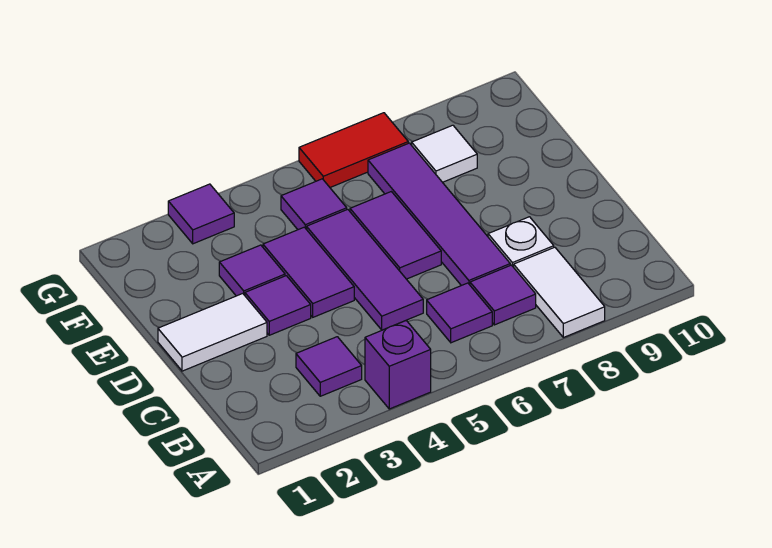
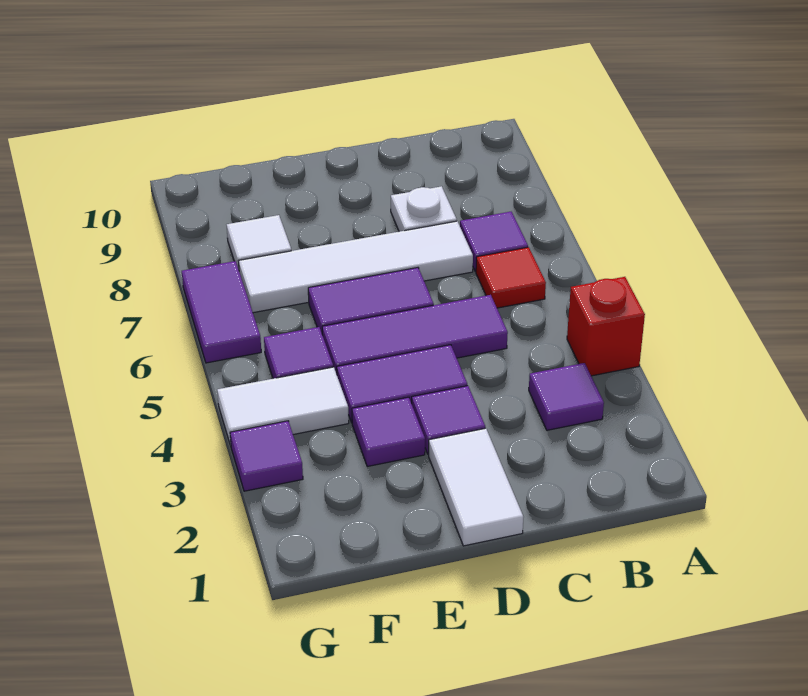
purple brick A4 level 1 -> red brick A4 level 1
white tile A8:B8 level 1 -> white tile F4:G4 level 1
purple tile B6 level 1 -> red tile B6 level 1
purple tile C7:F7 level 1 -> white tile C7:F7 level 1
red tile G6:G7 level 1 -> purple tile G6:G7 level 1

